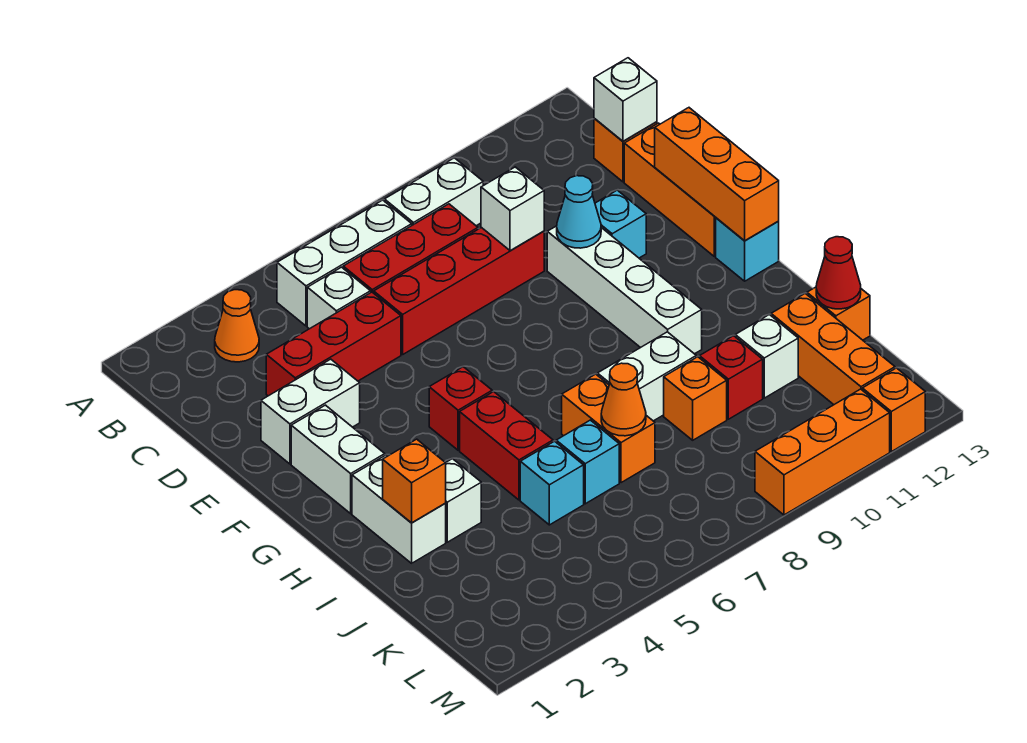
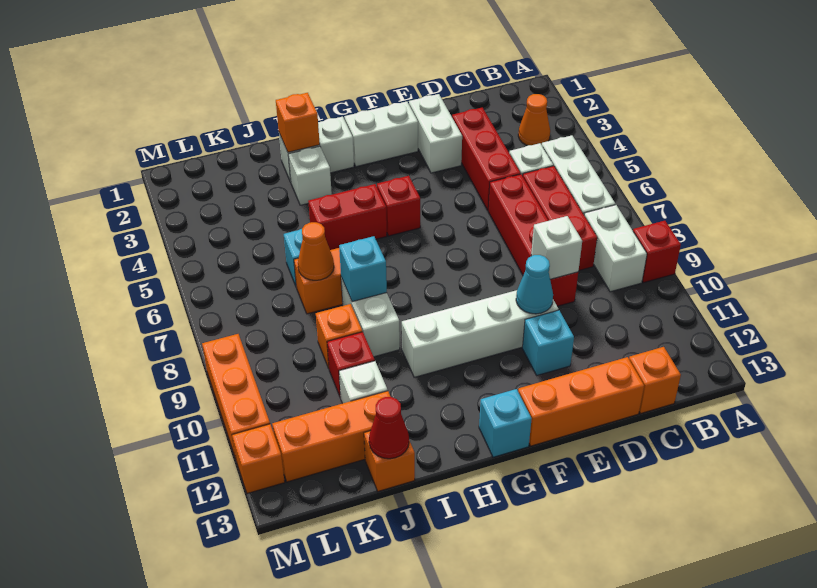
none -> red brick A9 level 1
white brick C13 level 2 -> none
orange brick E13:G13 level 2 -> none
cyan brick J5 level 1 -> cyan brick I8 level 2

